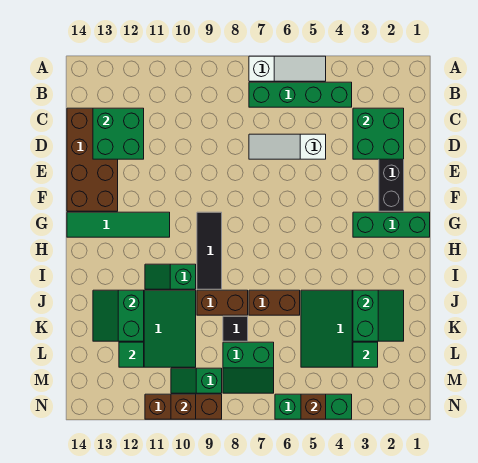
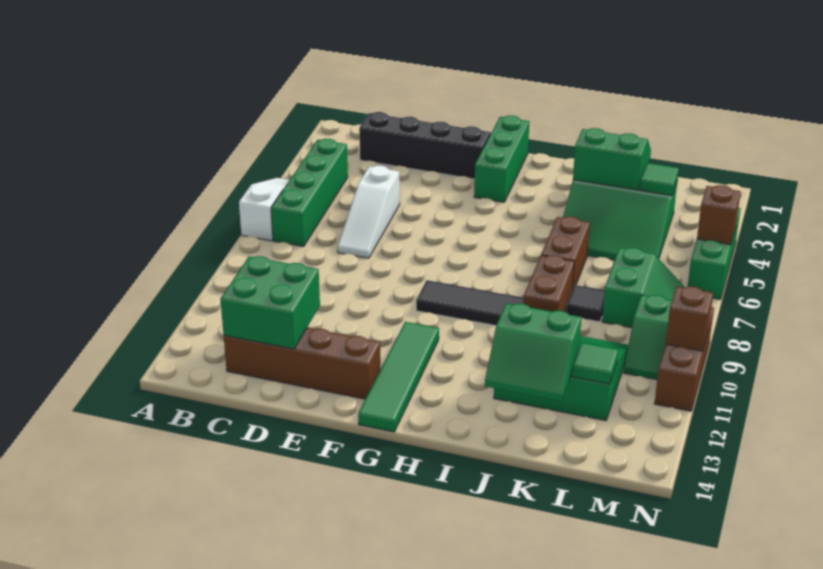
green brick C2:D3 level 2 -> none
brown brick C13:F14 level 1 -> brown brick C13:F13 level 1
green slope I10:I11 level 1 top 10 -> none

